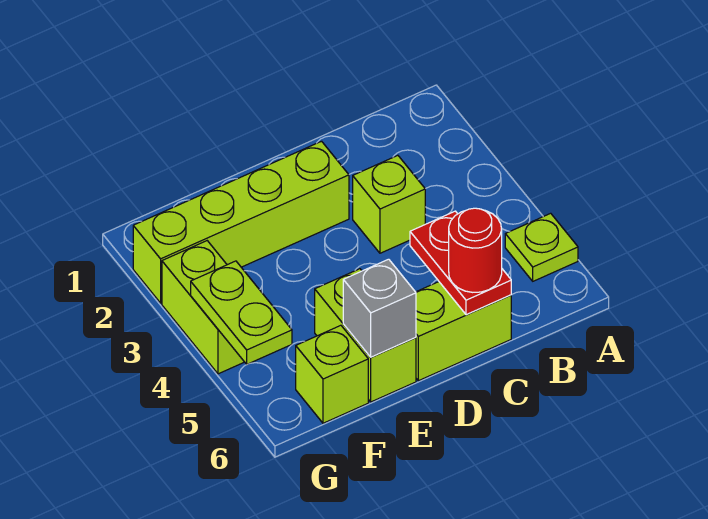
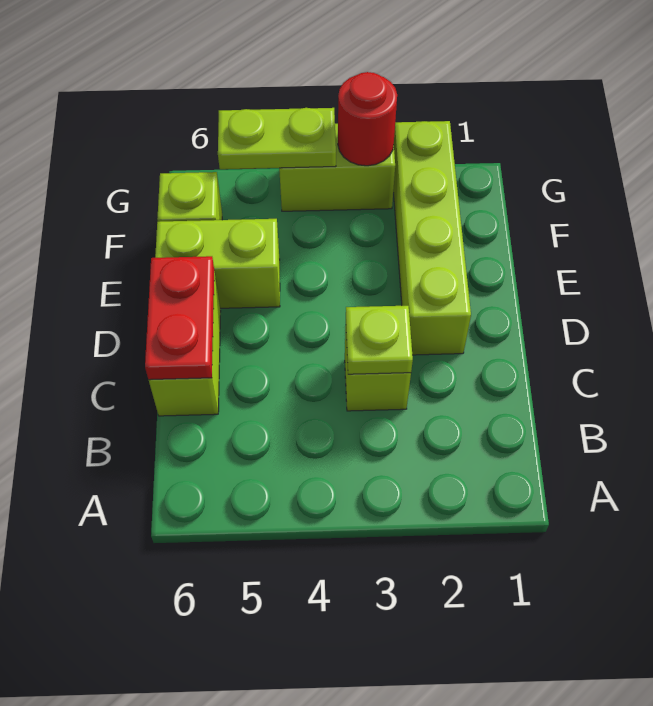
lime plate A5 level 1 -> lime plate C3 level 2
red plate C5:C6 level 2 -> red plate C6:D6 level 2
red round brick C6 level 3 -> red round brick G3 level 2
grey brick E6 level 2 -> none

